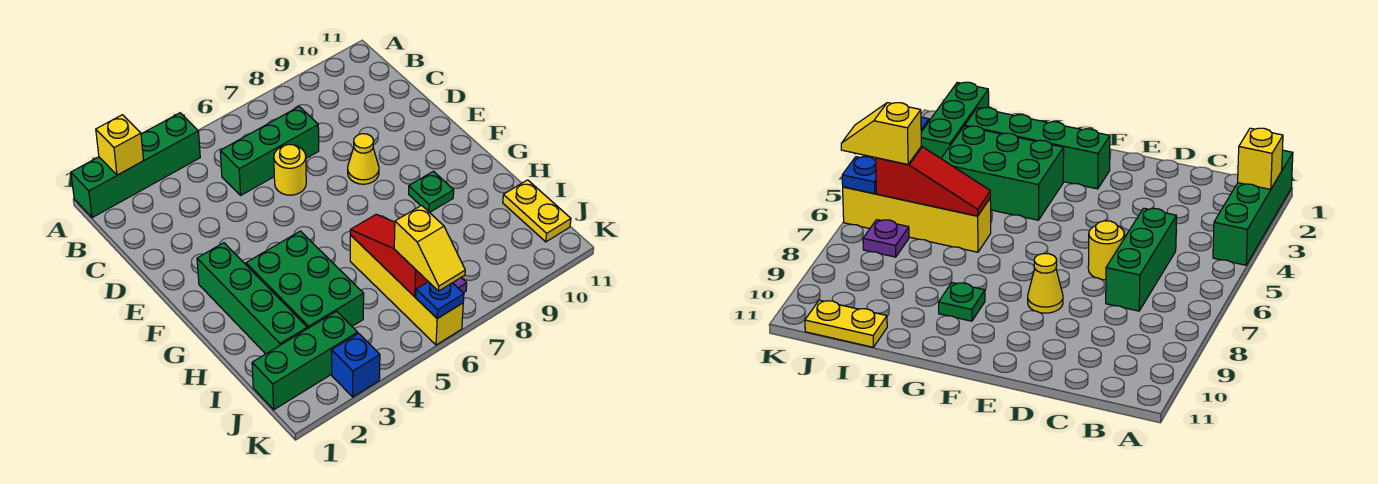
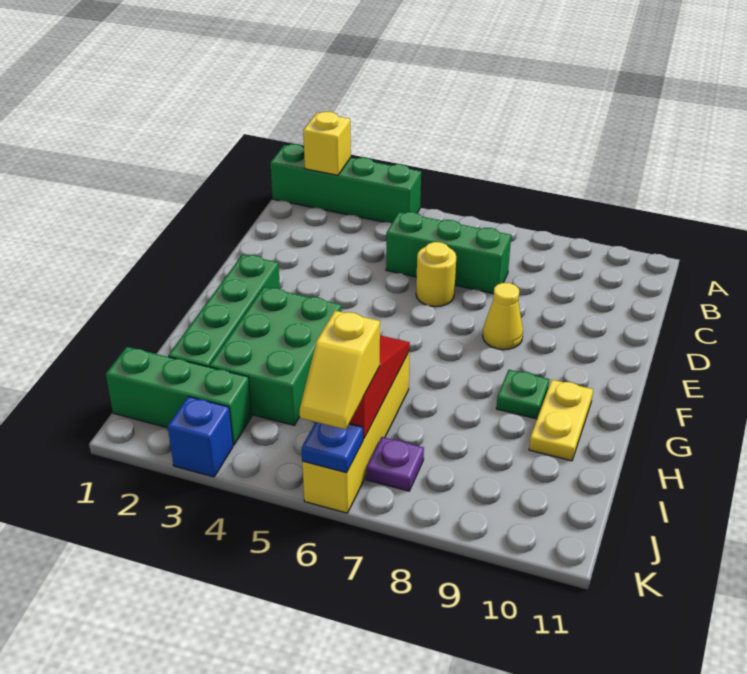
yellow plate I11:J11 level 1 -> yellow plate G10:H10 level 1

